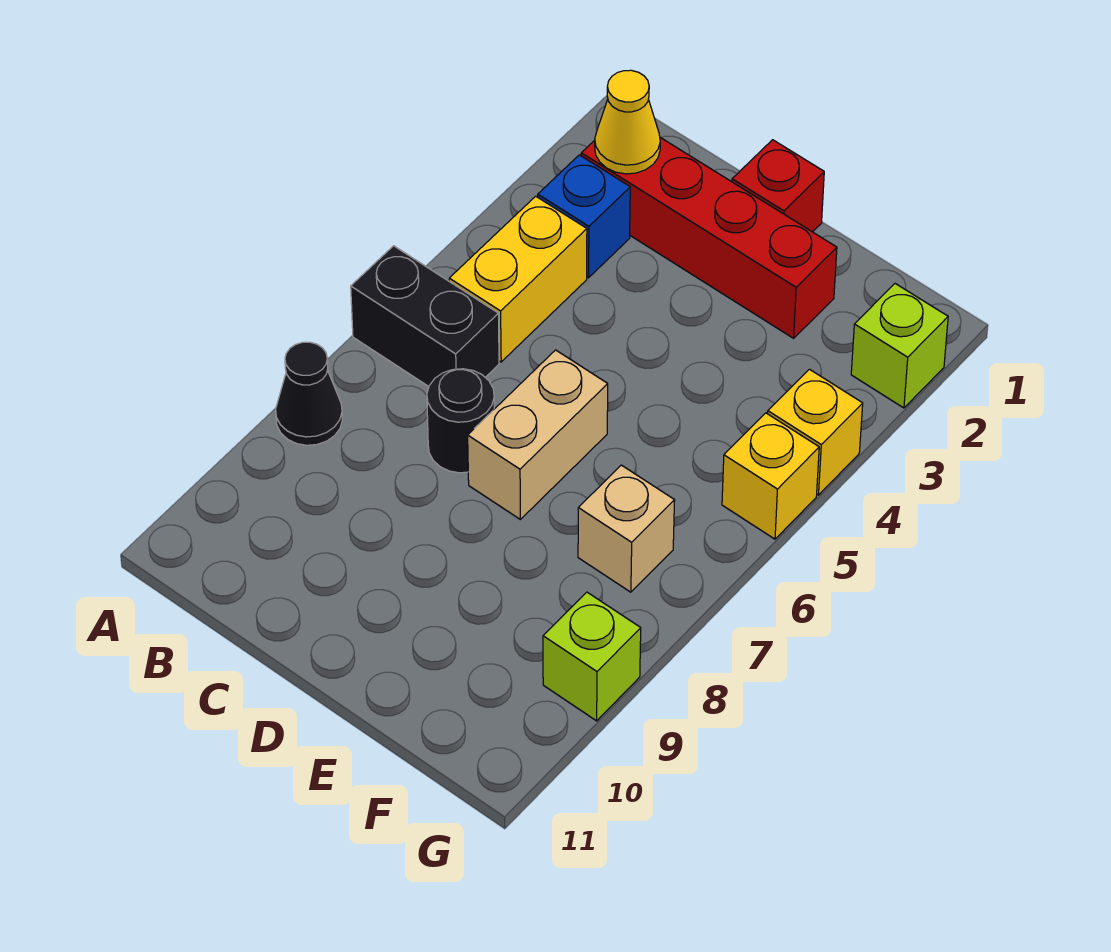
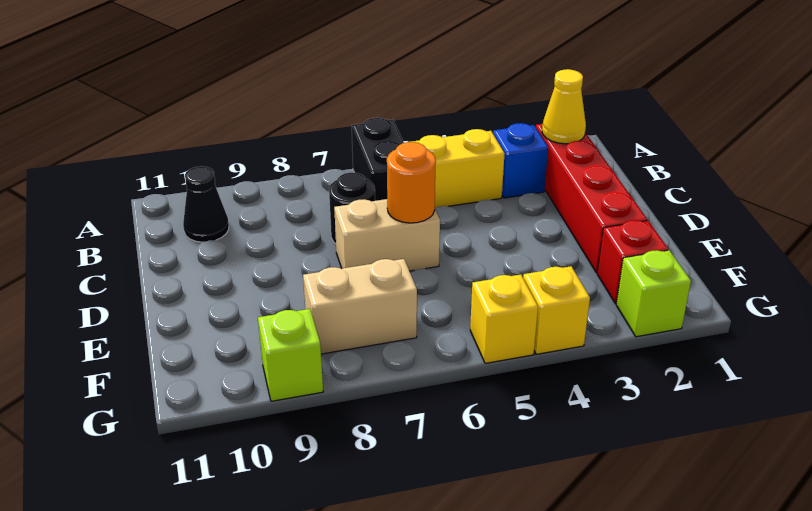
black cone A8 level 1 -> black cone B10 level 1
red brick D1 level 1 -> red brick F2 level 1
none -> orange round brick D6 level 2
tan brick F7 level 1 -> tan brick F7:F8 level 1

